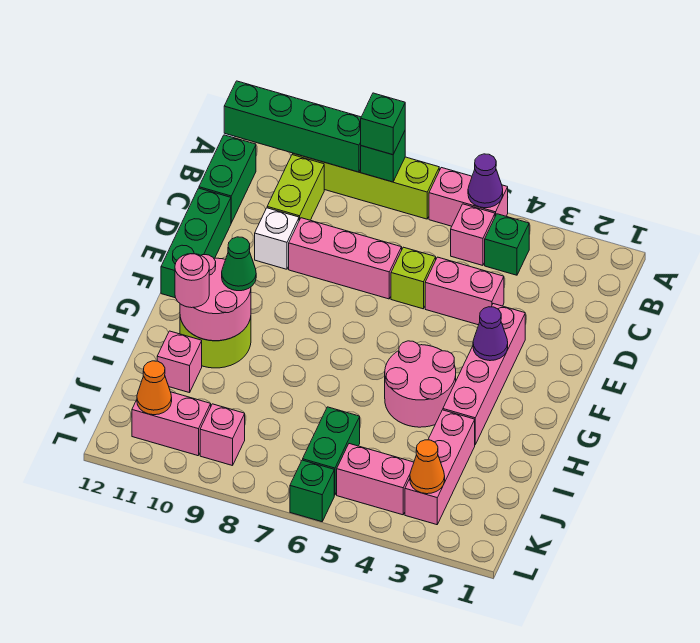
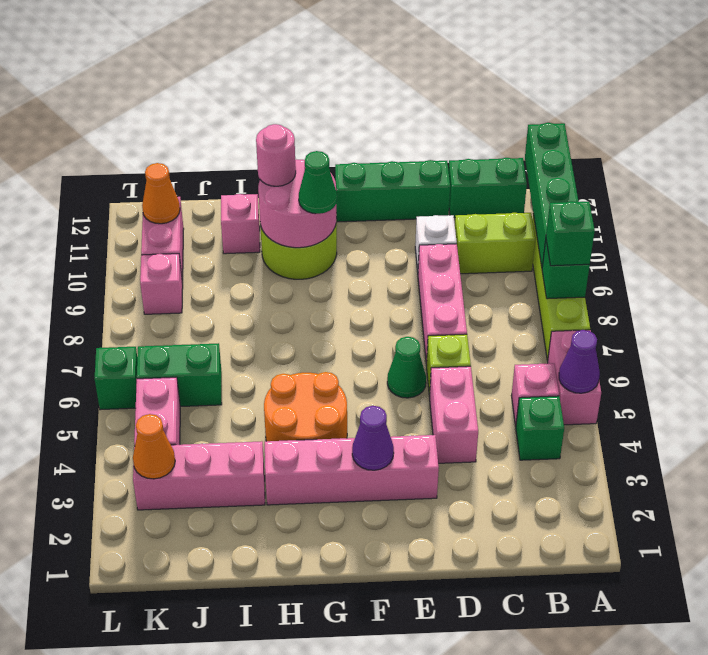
none -> green cone E6 level 1
pink round brick G4:H5 level 1 -> orange round brick G4:H5 level 1

